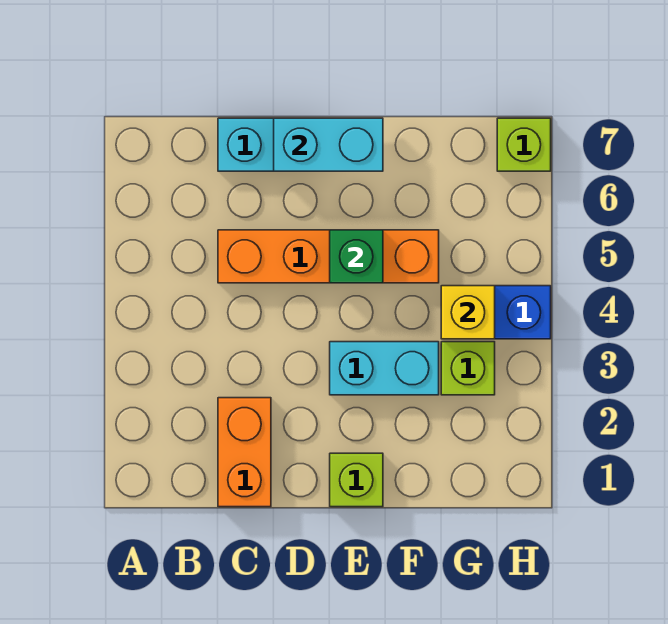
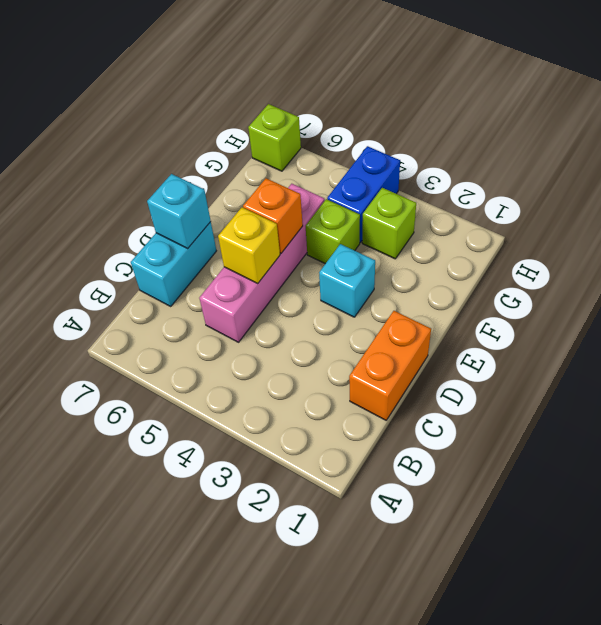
orange brick C1:C2 level 1 -> orange brick C1:D1 level 1
orange brick C5:F5 level 1 -> pink brick C5:F5 level 1
cyan brick D7:E7 level 2 -> cyan brick D7 level 2
lime brick E1 level 1 -> lime brick F4 level 1
cyan brick E3:F3 level 1 -> cyan brick E3 level 1
green brick E5 level 2 -> orange brick E5 level 2
yellow brick G4 level 2 -> yellow brick D5 level 2

